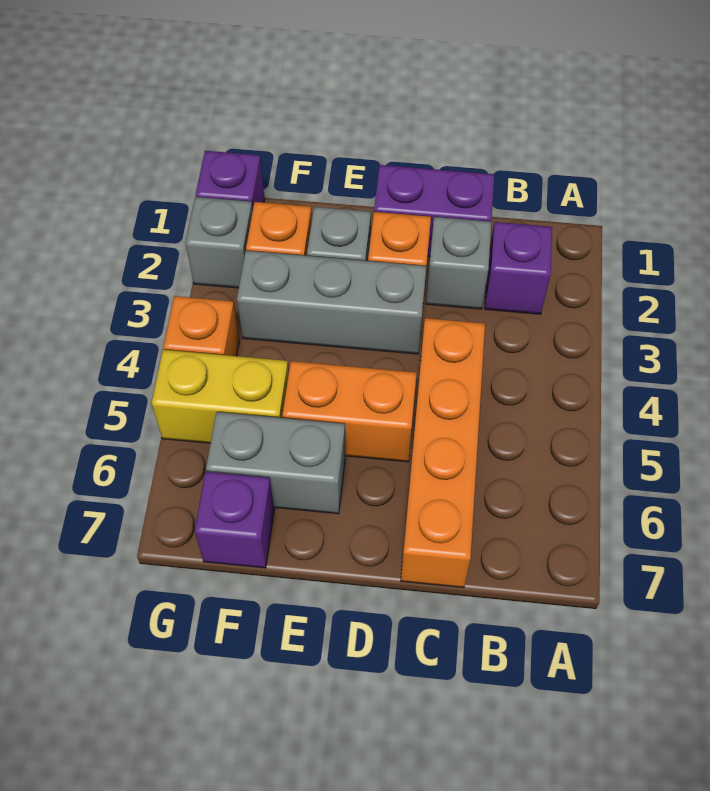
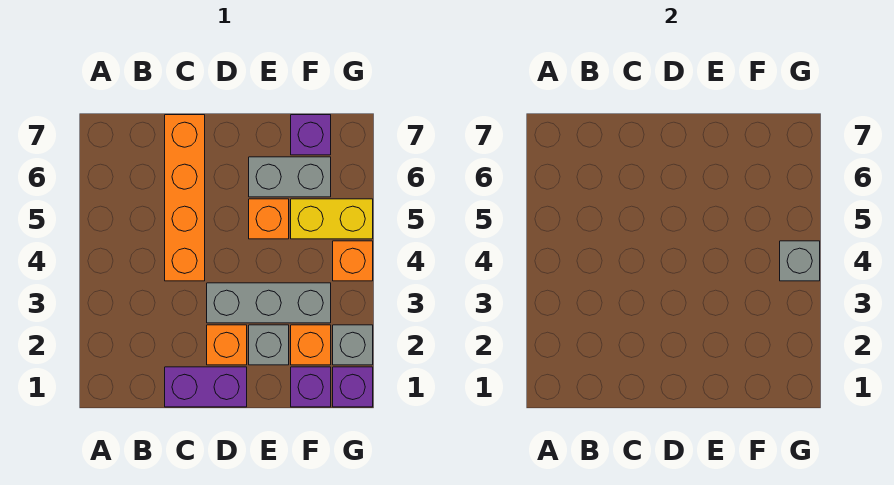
purple brick B2 level 1 -> purple brick F1 level 1
grey brick C2 level 1 -> grey brick G4 level 2
orange brick D5:E5 level 1 -> orange brick E5 level 1

